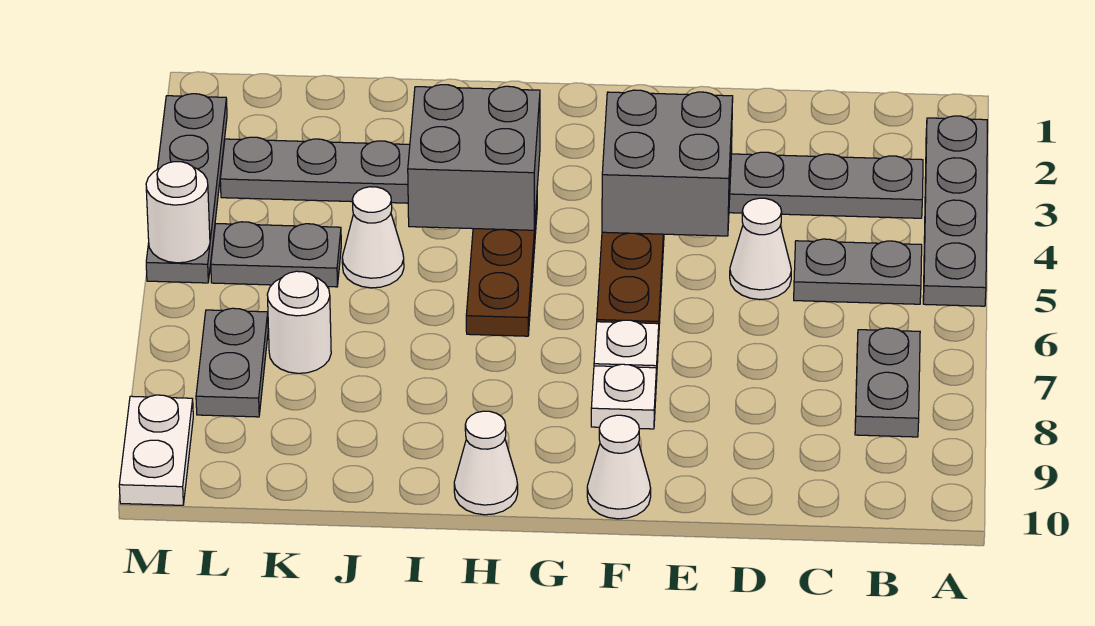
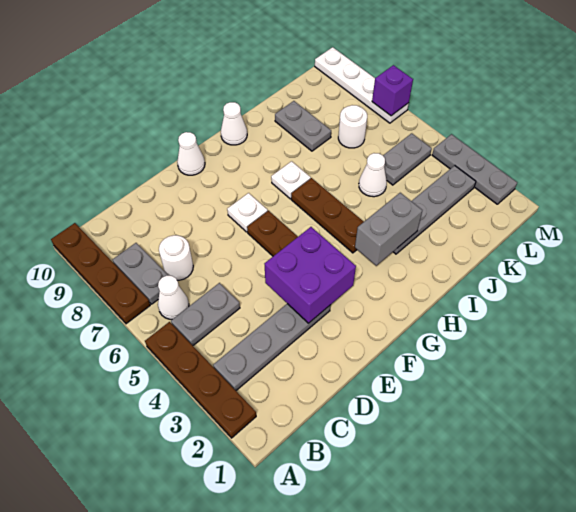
grey plate A2:A5 level 1 -> brown plate A2:A5 level 1
none -> brown plate A7:A10 level 1
white cone D5 level 1 -> white cone B6 level 1
grey brick E3:F4 level 2 -> purple brick E3:F4 level 2
white plate F8 level 1 -> white plate H7 level 1
grey brick H3:I4 level 2 -> grey brick H3:I3 level 2
grey plate L7:L8 level 1 -> grey plate J8:J9 level 1
grey plate M2:M5 level 1 -> grey plate M2:M4 level 1
white round brick M5 level 2 -> white round brick C7 level 1
none -> purple brick M7 level 2
white plate M9:M10 level 1 -> white plate M7:M10 level 1

